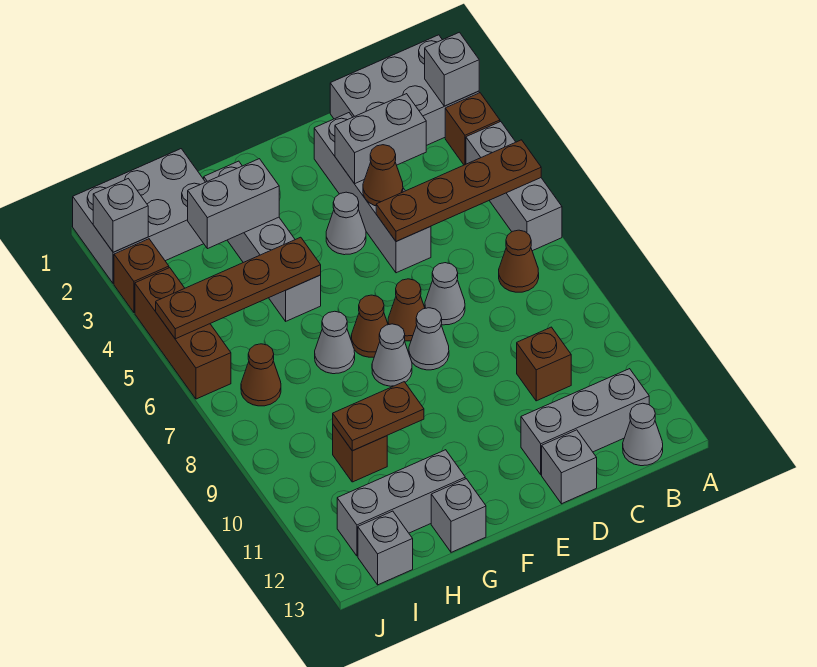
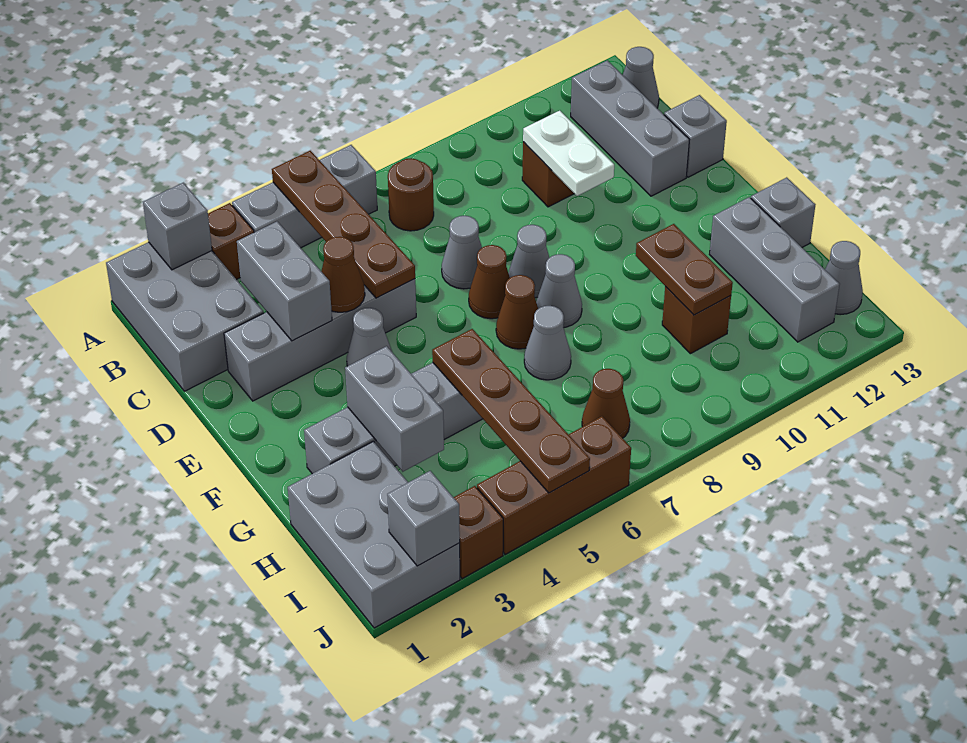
brown cone B7 level 1 -> brown round brick B7 level 1
none -> white plate C10:D10 level 2
grey brick I13 level 1 -> grey cone I13 level 1

